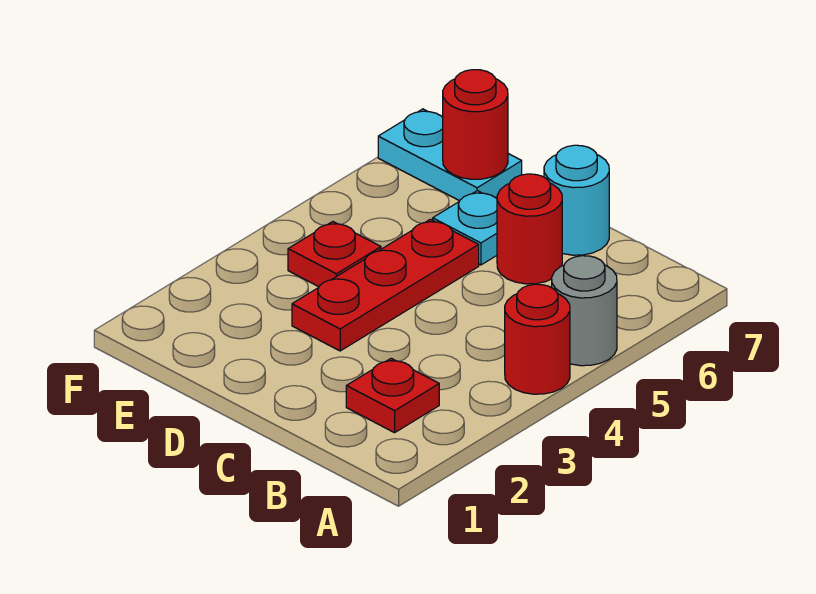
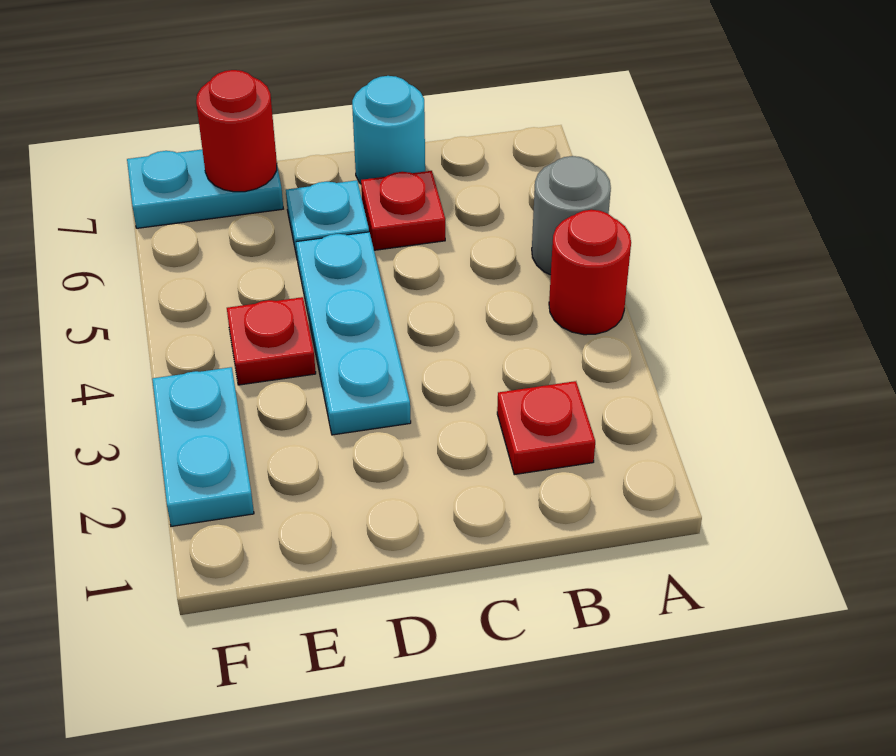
red round brick C6 level 1 -> red plate C6 level 1
red plate D3:D5 level 1 -> cyan plate D3:D5 level 1
none -> cyan plate F2:F3 level 1

